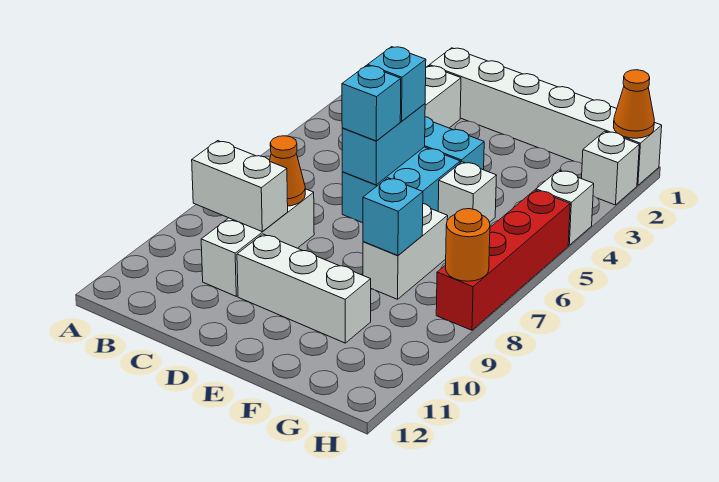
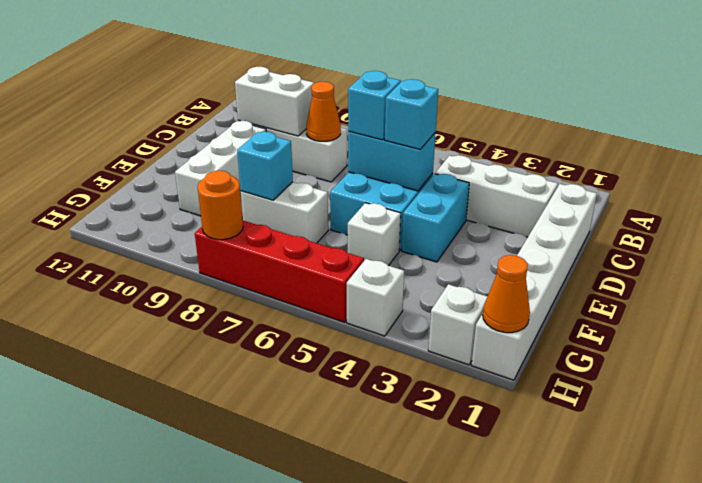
white brick B9:C9 level 2 -> white brick C9:C10 level 2

